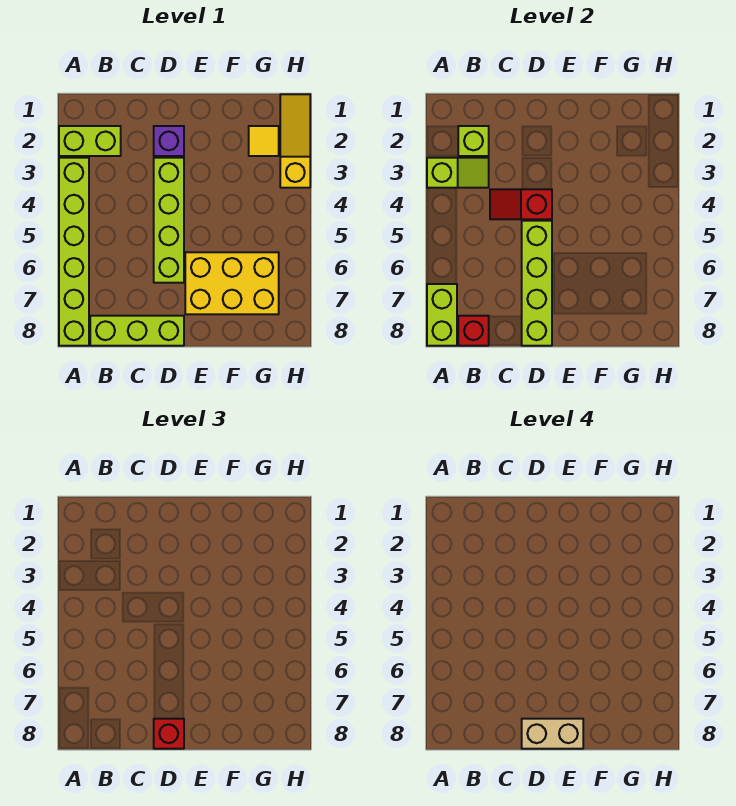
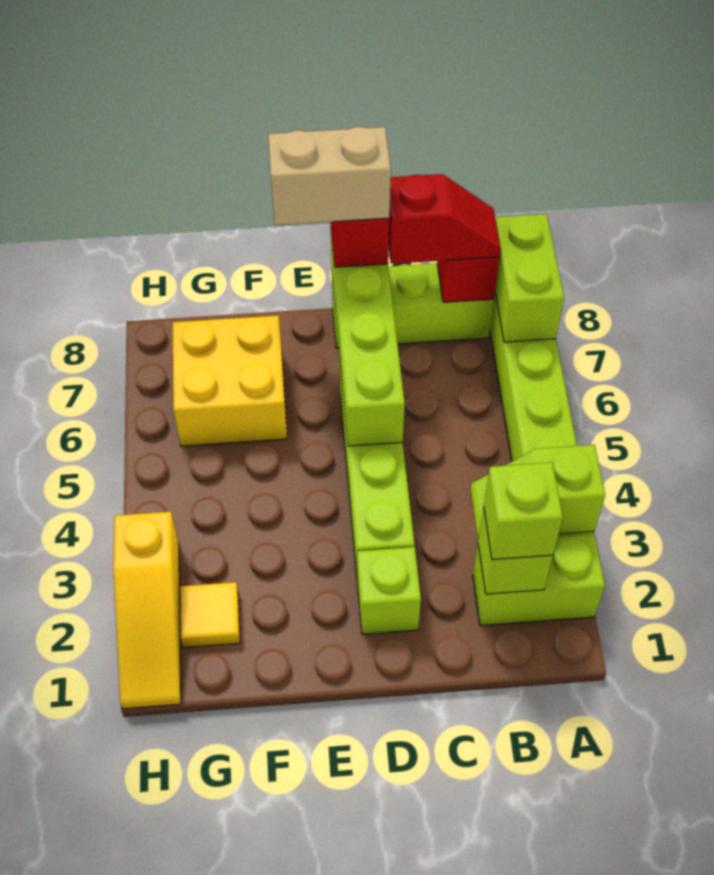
none -> lime brick B2 level 3
red slope C4:D4 level 2 top D -> red slope B8:C8 level 3 top C
purple brick D2 level 1 -> lime brick D2 level 1
yellow brick E6:G7 level 1 -> yellow brick F6:G7 level 1

